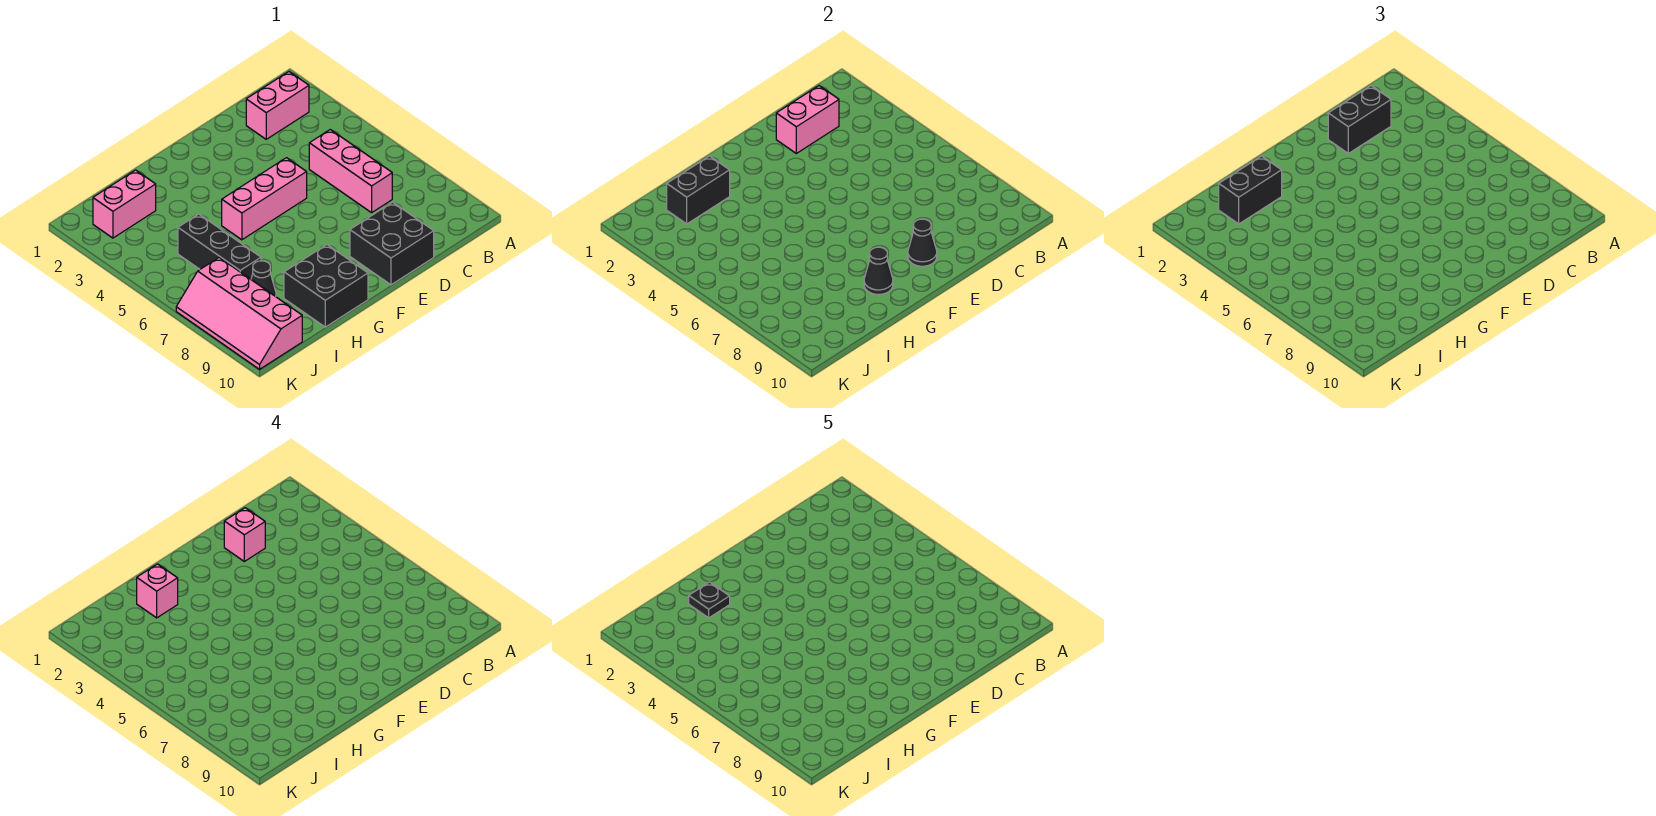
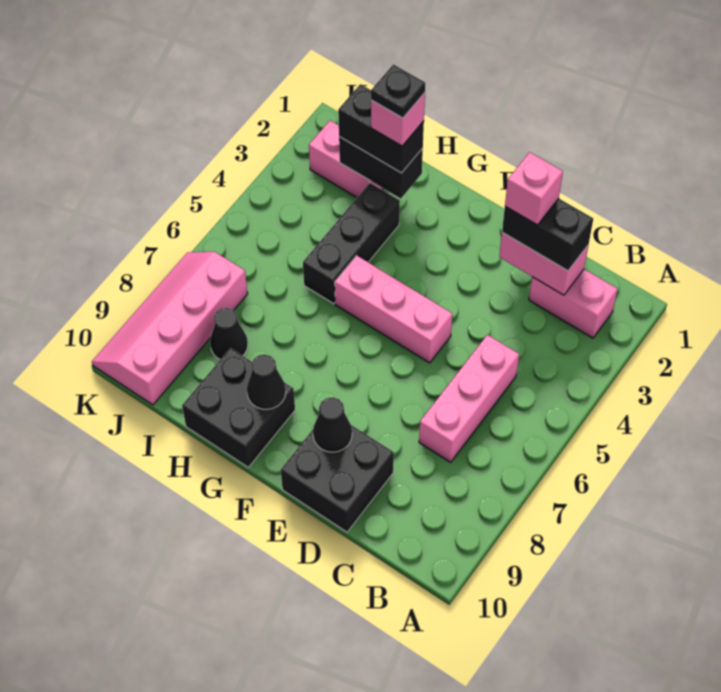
black brick I5:I7 level 1 -> black brick H3:H5 level 1

